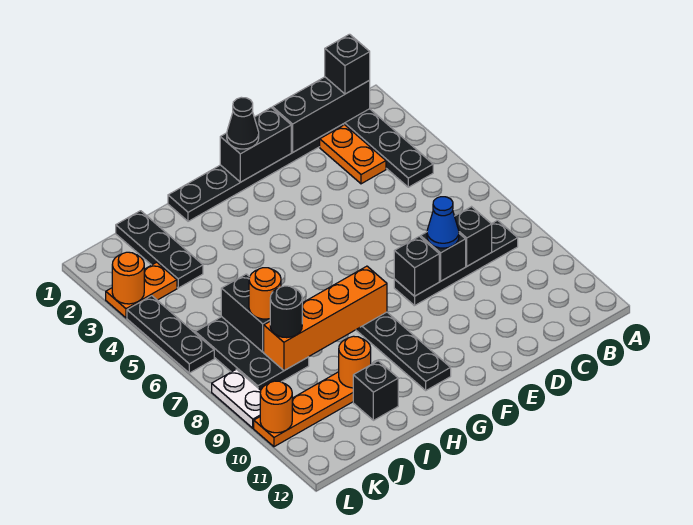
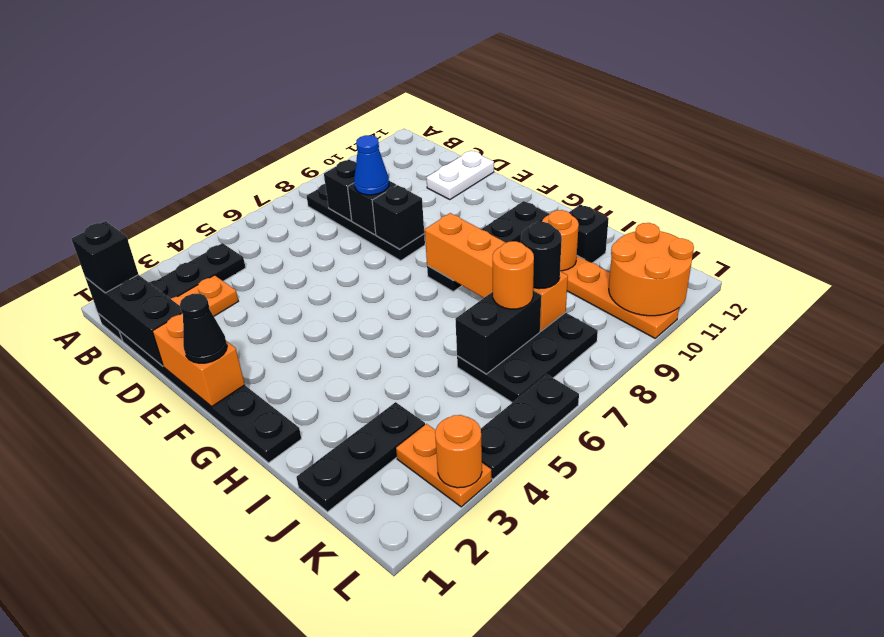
black brick E1:F1 level 2 -> orange brick E1:F1 level 2
white plate L8:L9 level 1 -> white plate D11:D12 level 1
orange round brick L10 level 2 -> orange round brick K10:L11 level 2

